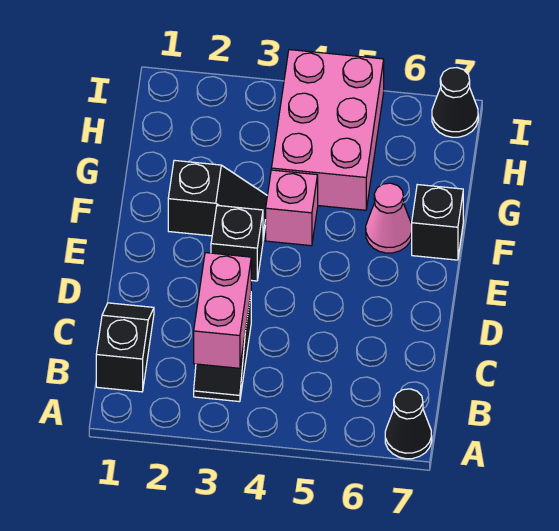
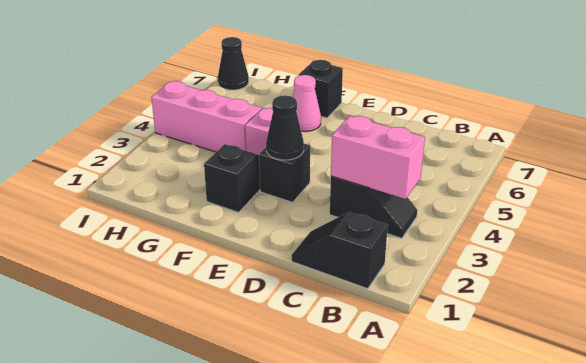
black cone A7 level 1 -> black cone E3 level 2
pink brick G4:I5 level 1 -> pink brick G4:I4 level 1

